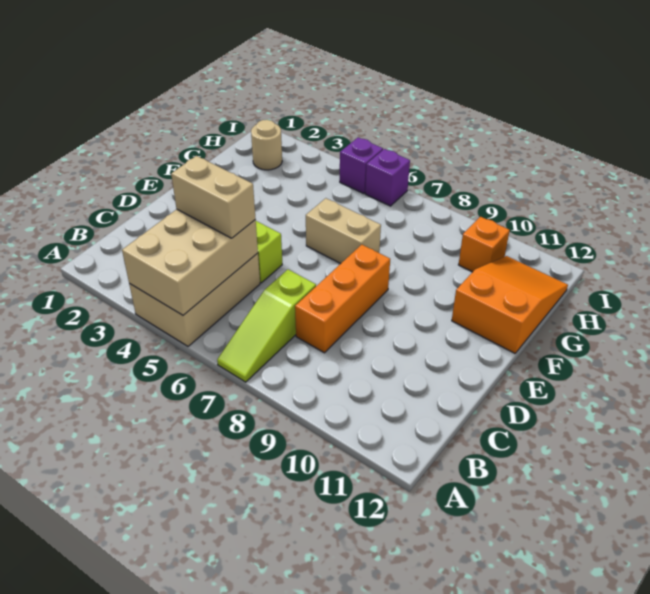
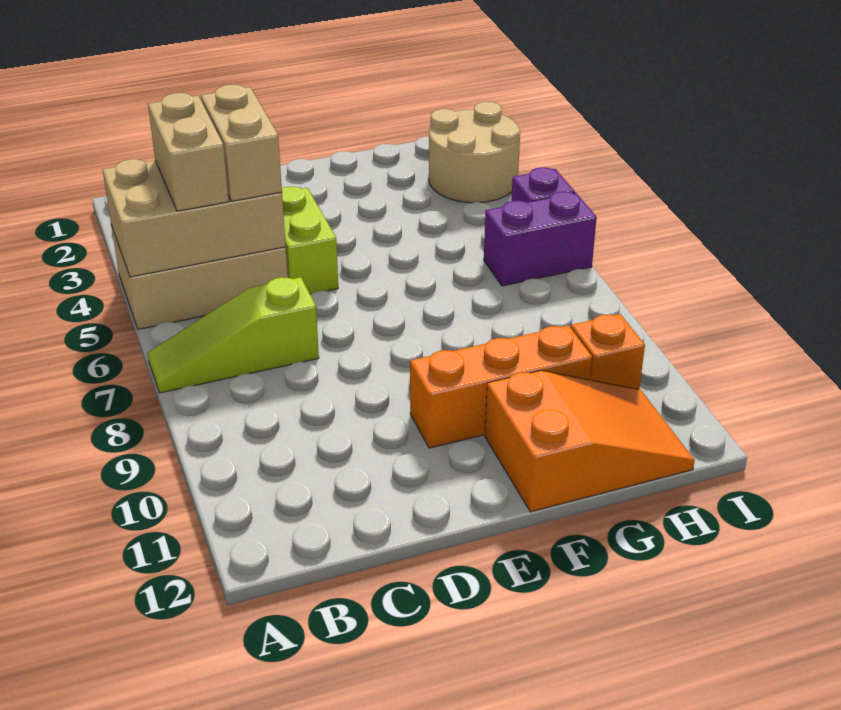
orange brick C8:E8 level 1 -> orange brick E10:G10 level 1
tan brick F6:F7 level 1 -> tan brick B4:B5 level 3
tan round brick H2 level 1 -> tan round brick H2:I3 level 1
purple brick I6 level 1 -> purple brick H6:I6 level 1

